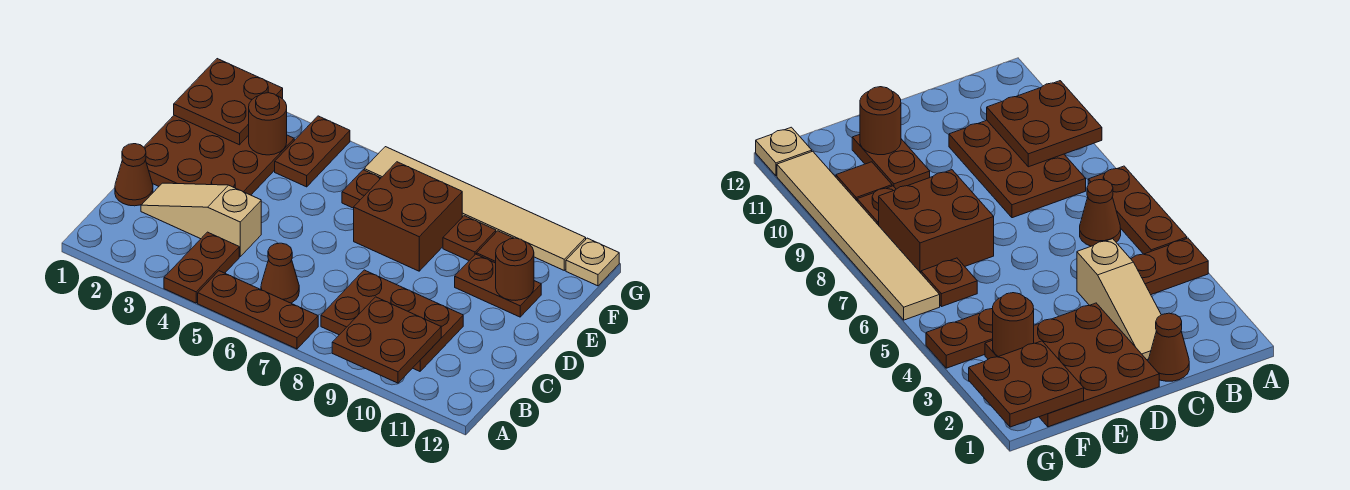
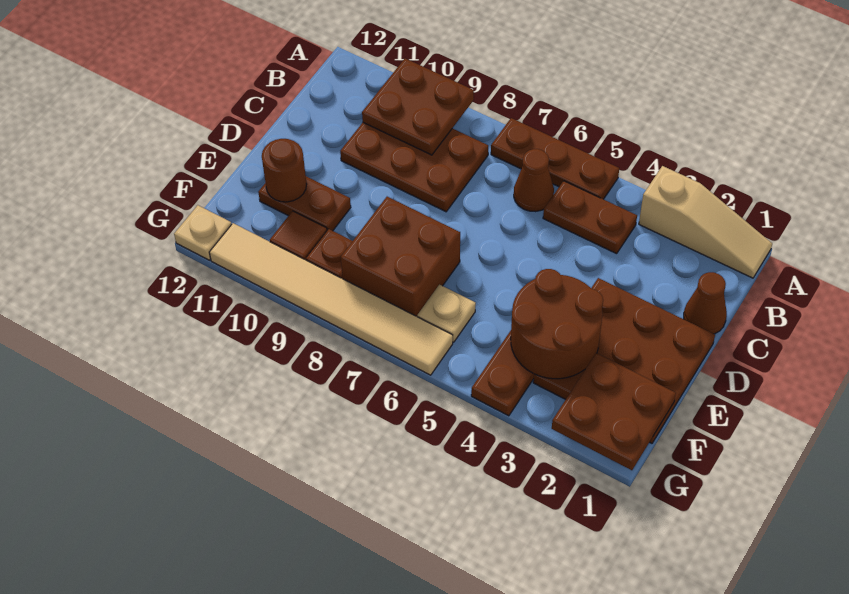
brown plate A4:B4 level 1 -> brown plate B4:B5 level 1
tan slope C2:C4 level 1 top 4 -> tan slope A1:A3 level 1 top 3
brown round brick F3 level 2 -> brown round brick E3:F4 level 2
brown plate F6 level 1 -> tan plate F6 level 1

